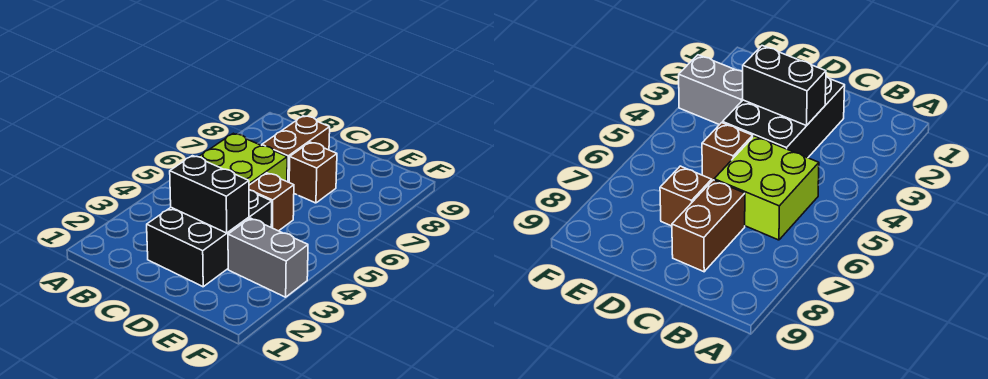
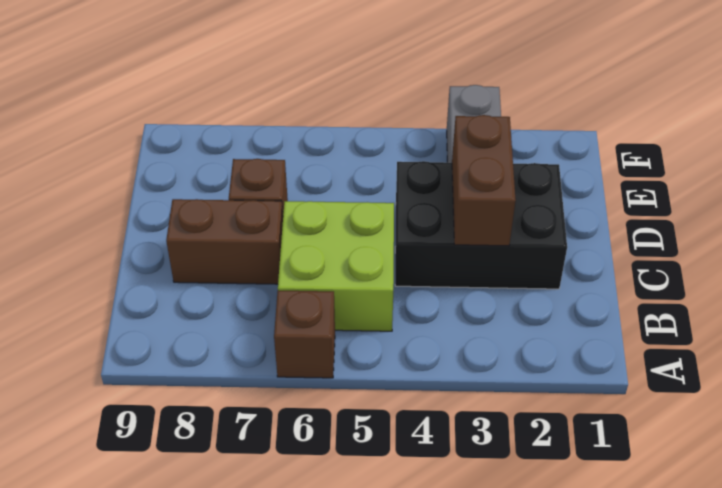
black brick C3:D3 level 2 -> brown brick C3:D3 level 2
brown brick D5 level 1 -> brown brick A6 level 1

